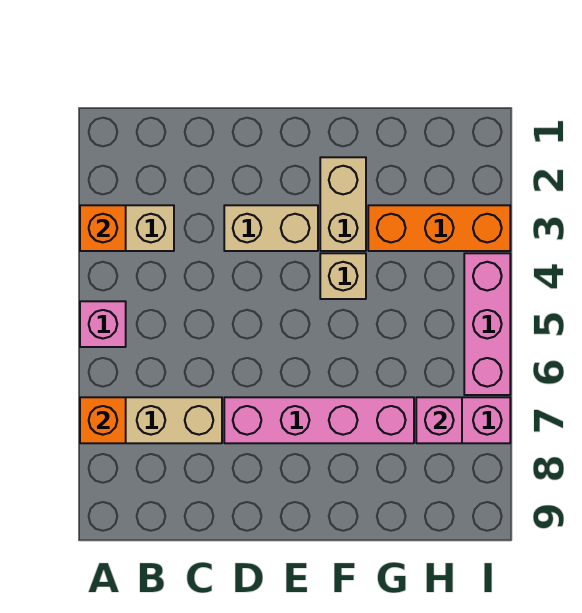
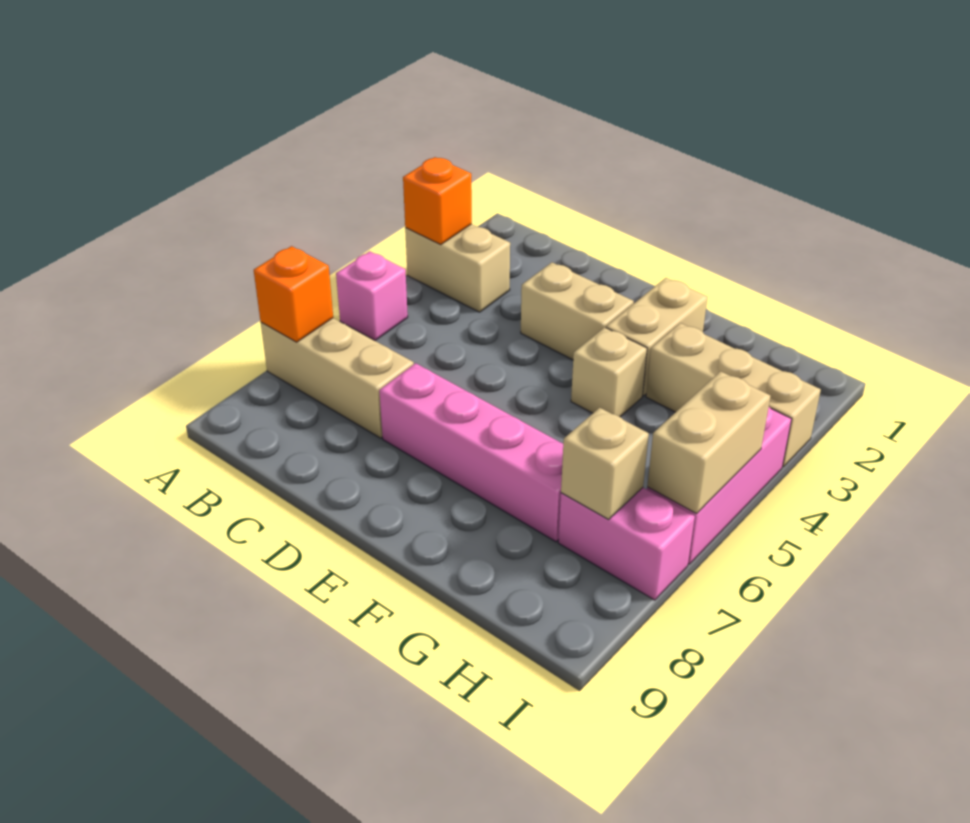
orange brick G3:I3 level 1 -> tan brick G3:I3 level 1
pink brick H7 level 2 -> tan brick H7 level 2
none -> tan brick I5:I6 level 2

